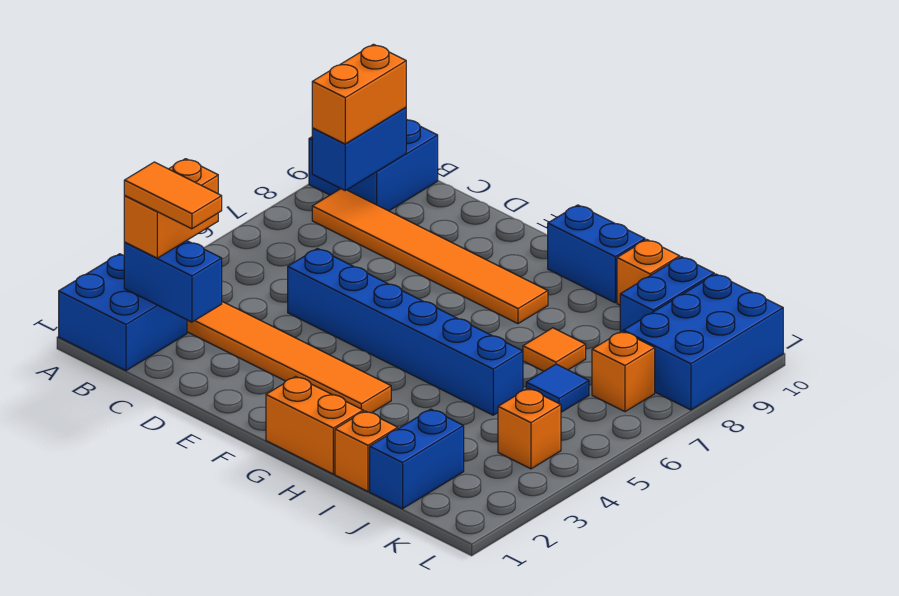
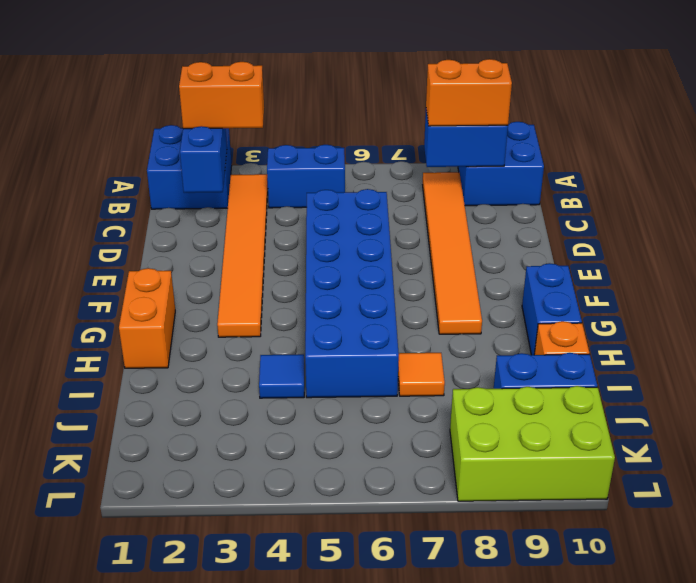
orange tile B2:C2 level 4 -> none
blue brick D5:I5 level 1 -> blue brick D5:I6 level 1
orange brick I1 level 1 -> none
blue brick J1:J2 level 1 -> blue brick B4:B5 level 1
blue tile J6 level 1 -> blue tile I4 level 1
orange brick K4 level 1 -> none
orange brick K7 level 1 -> none
blue brick K8:L10 level 1 -> lime brick K8:L10 level 1

